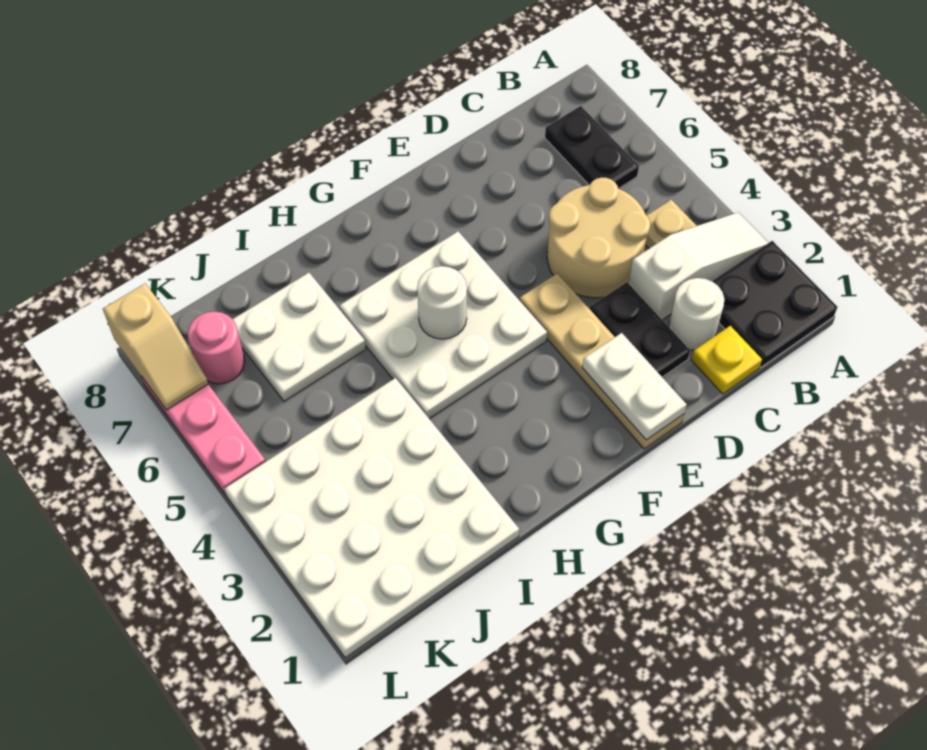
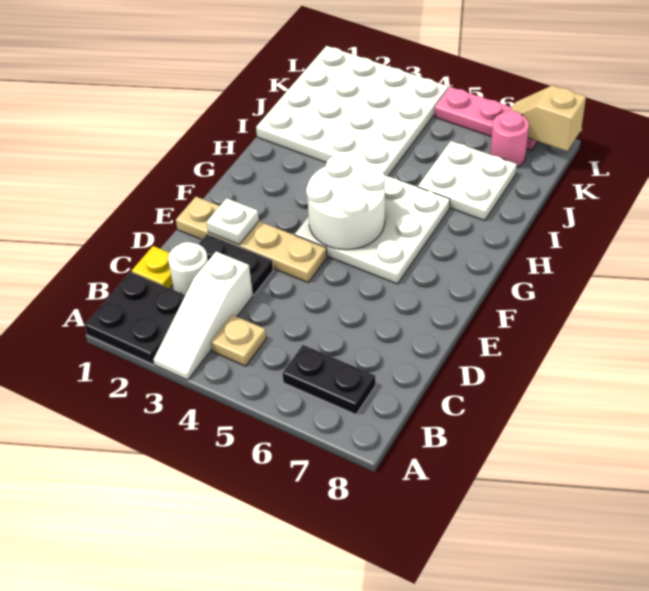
tan round brick C4:D5 level 1 -> none
white plate E1:E2 level 2 -> white plate E2 level 2
white round brick G5 level 2 -> white round brick F4:G5 level 2

